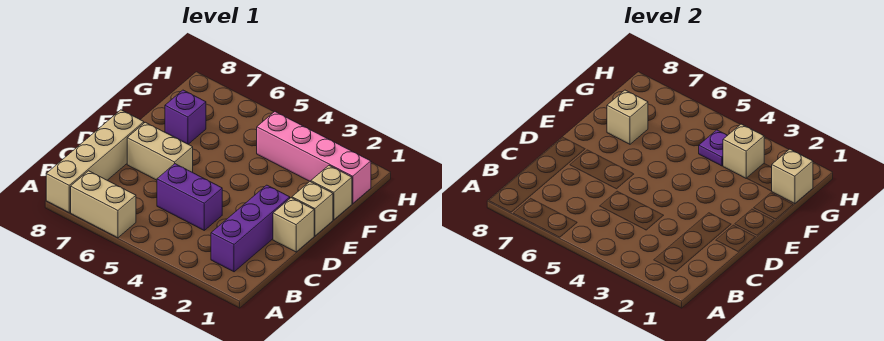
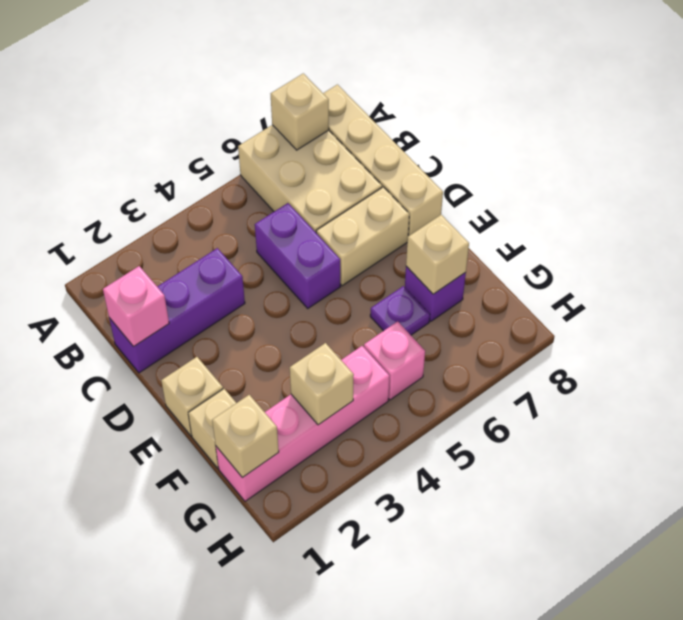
tan brick A6:A7 level 1 -> tan brick A6:C7 level 1
purple brick B2:D2 level 1 -> purple brick C1:C3 level 1
none -> pink brick C1 level 2
purple brick C4:C5 level 1 -> purple brick C5:D5 level 1
tan brick D1 level 1 -> tan brick A7 level 2
purple plate G4 level 2 -> purple plate F6 level 1
none -> pink brick G5 level 1

